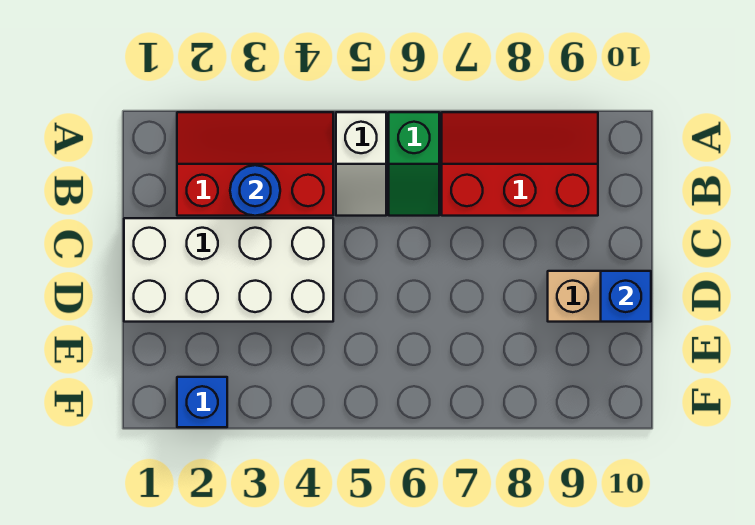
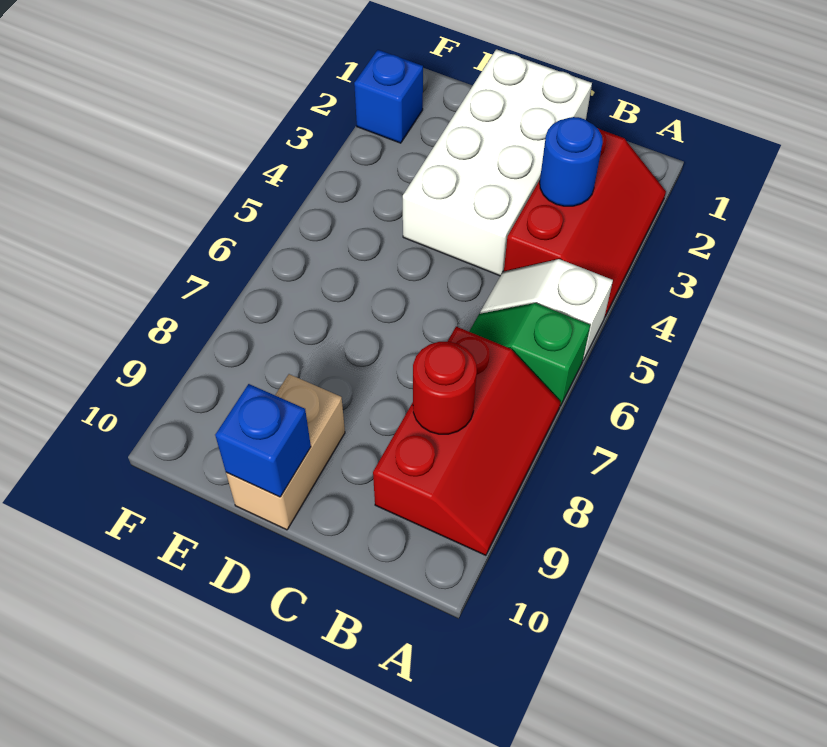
none -> red round brick B8 level 2

